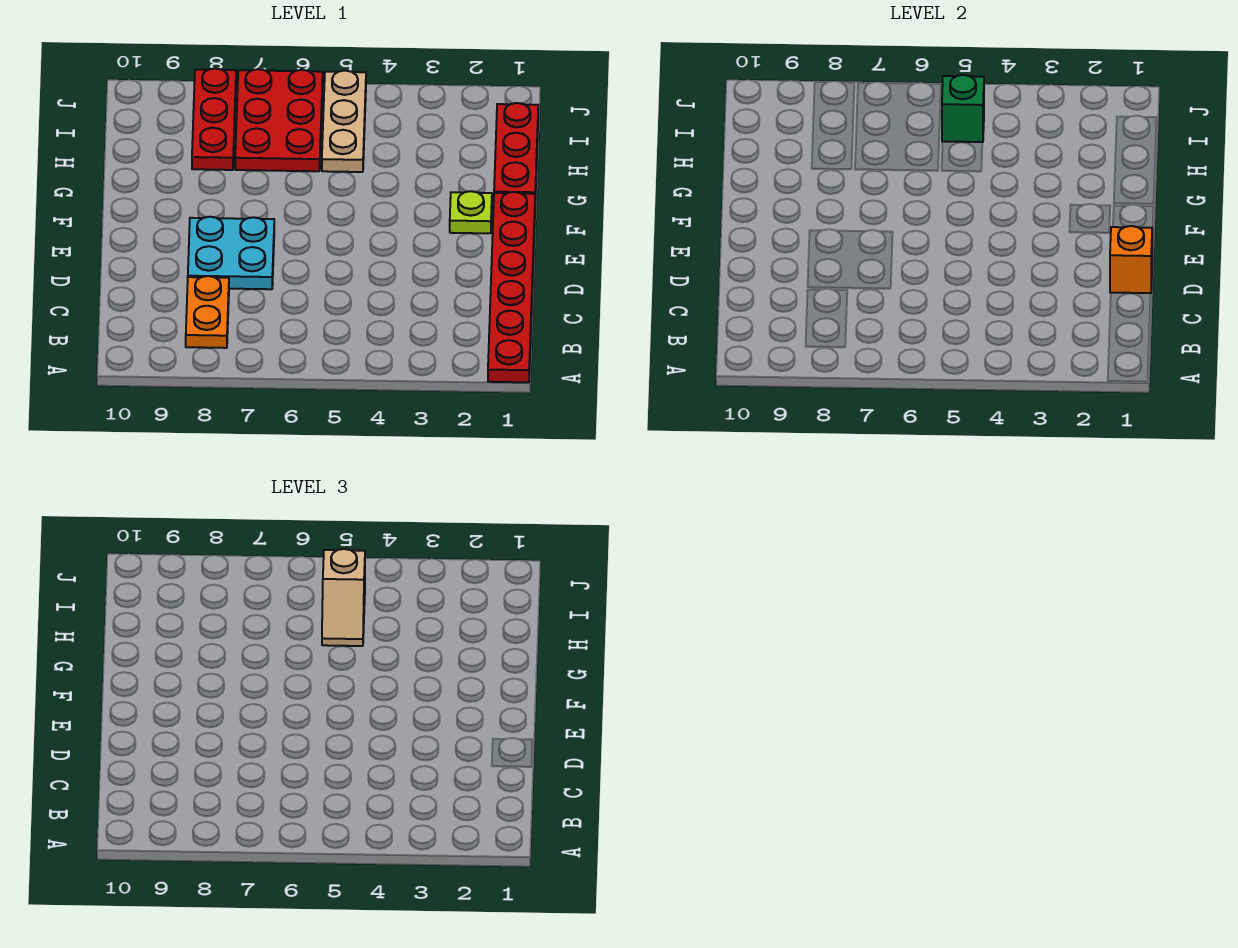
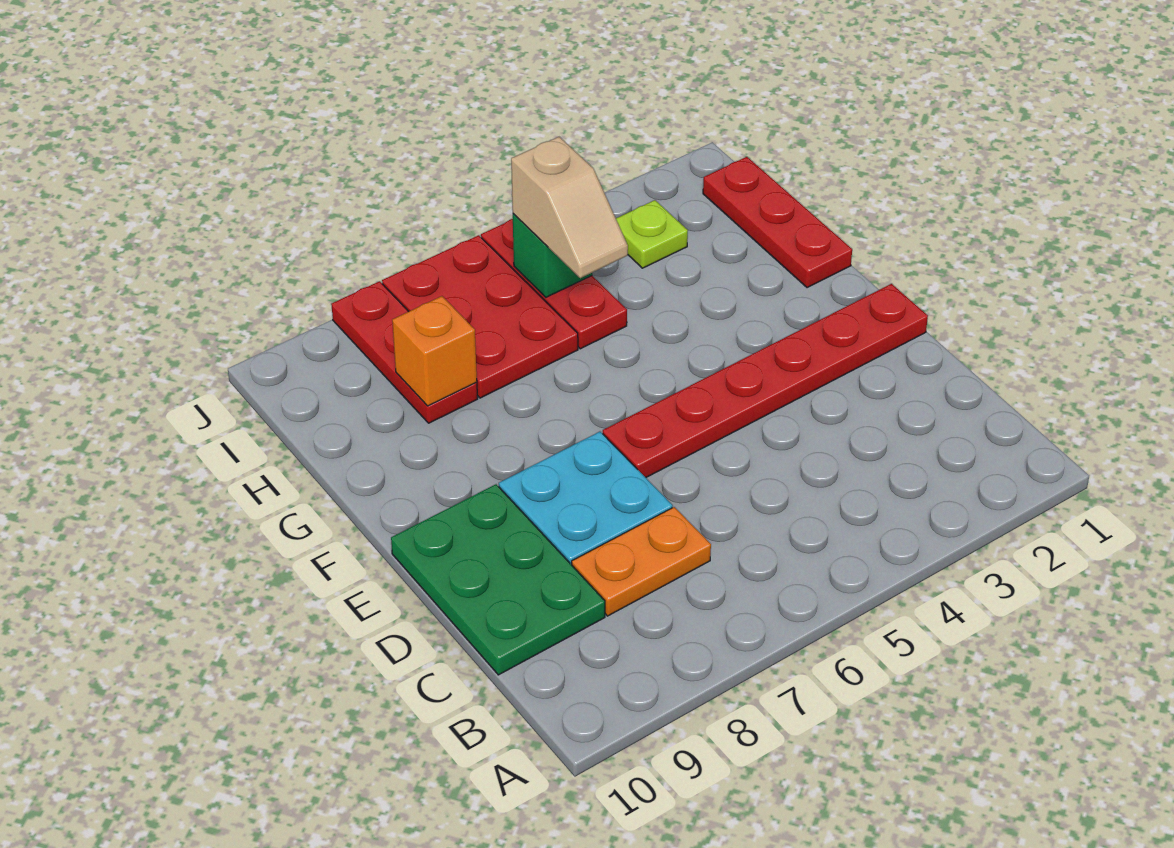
red plate A1:F1 level 1 -> red plate E1:E6 level 1
orange plate B8:C8 level 1 -> orange plate C7:C8 level 1
none -> green plate C9:E10 level 1
orange brick D1 level 2 -> orange brick H8 level 2
lime plate F2 level 1 -> lime plate I3 level 1
tan plate H5:J5 level 1 -> red plate H5:J5 level 1

